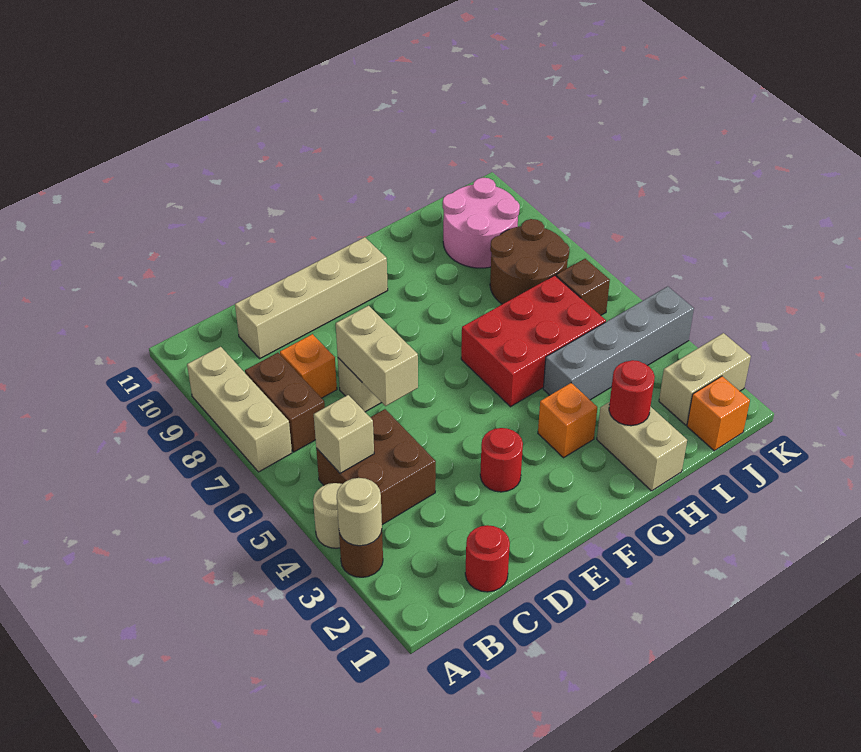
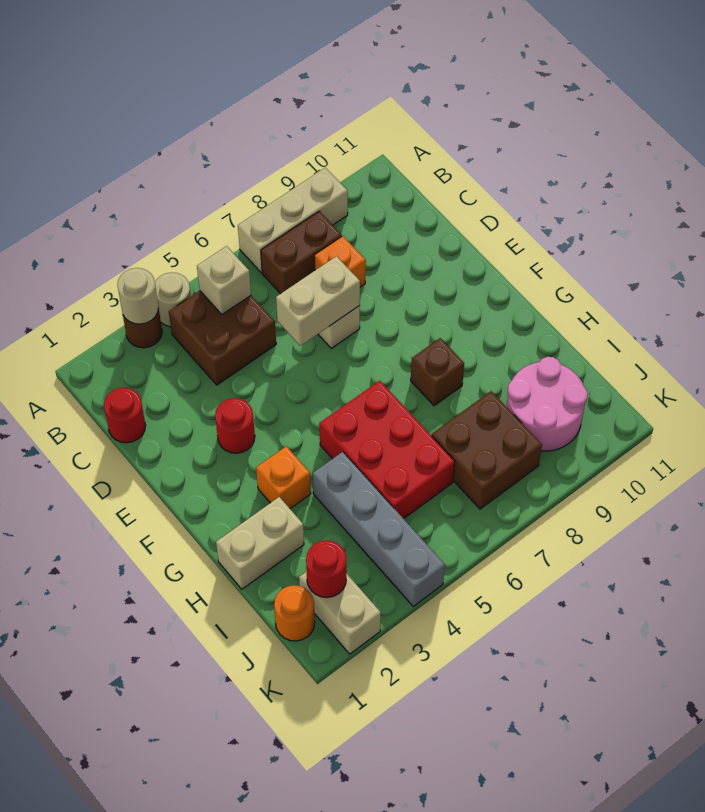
tan brick C10:F10 level 1 -> none
red round brick H2 level 2 -> red round brick J2 level 2
brown round brick I7:J8 level 1 -> brown brick I7:J8 level 1
orange brick J1 level 1 -> orange round brick J1 level 1
brown brick J6 level 1 -> brown brick G8 level 1

